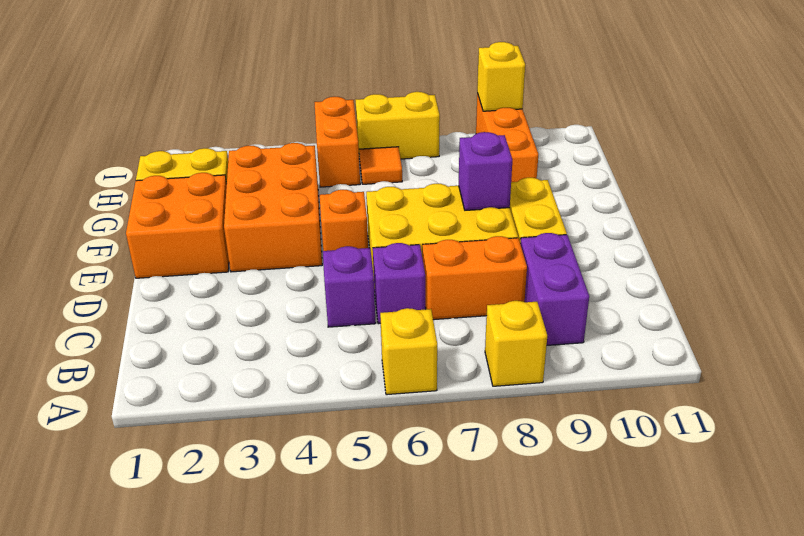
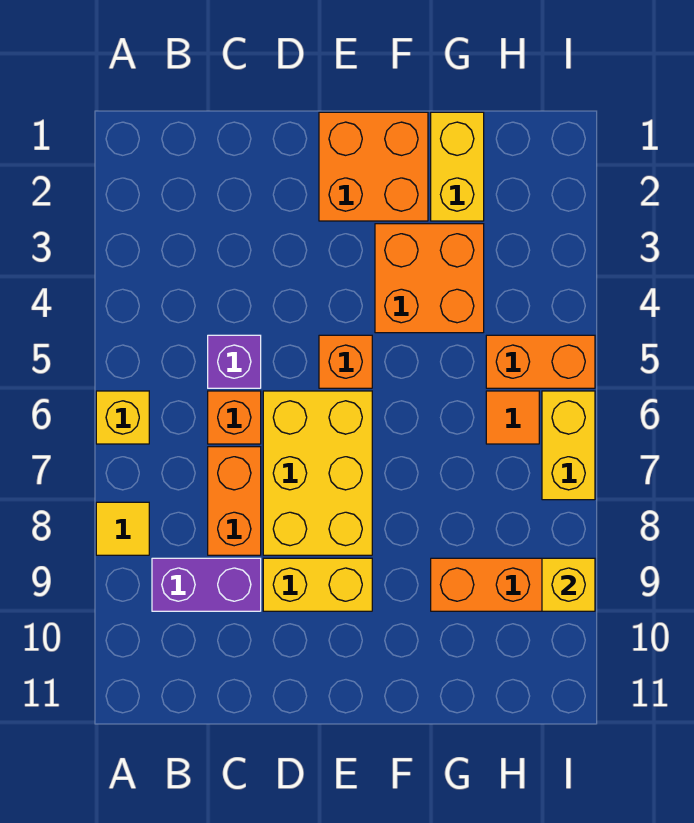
yellow brick A8 level 1 -> yellow tile A8 level 1
purple brick C6 level 1 -> orange brick C6 level 1
orange brick E3:G4 level 1 -> orange brick F3:G4 level 1
purple brick E8 level 2 -> none

